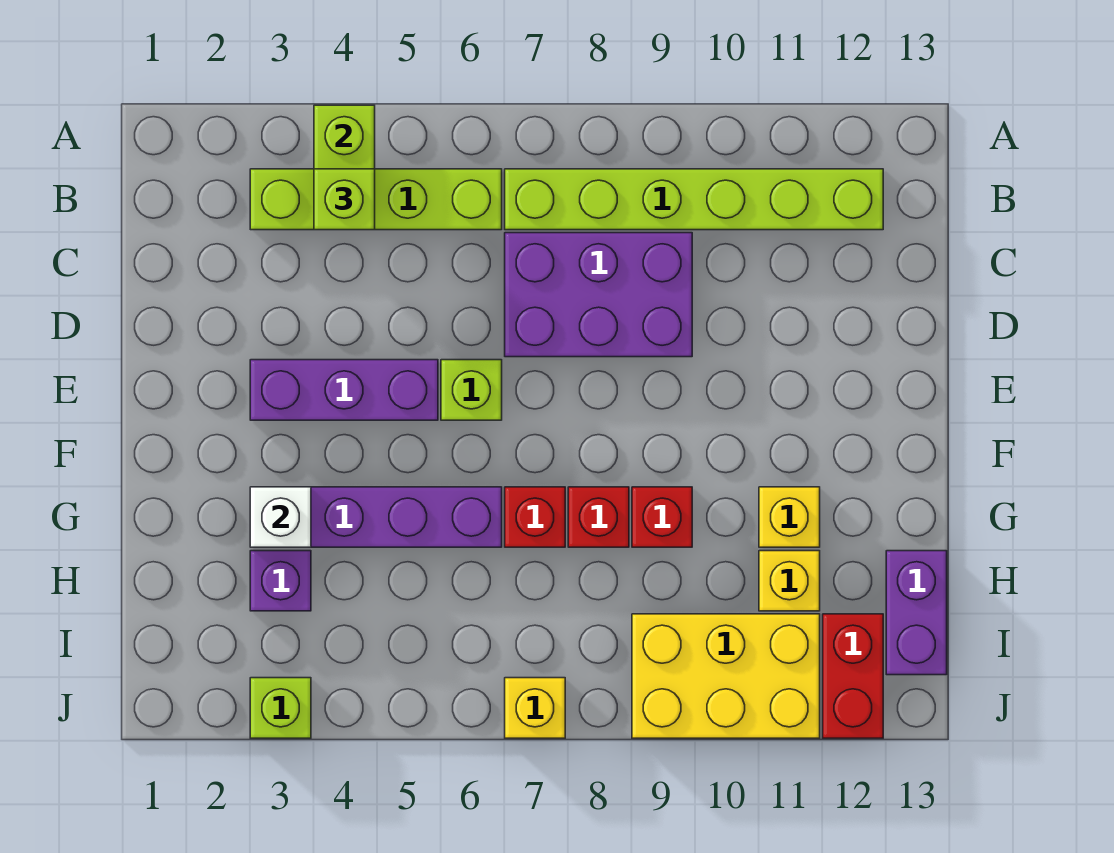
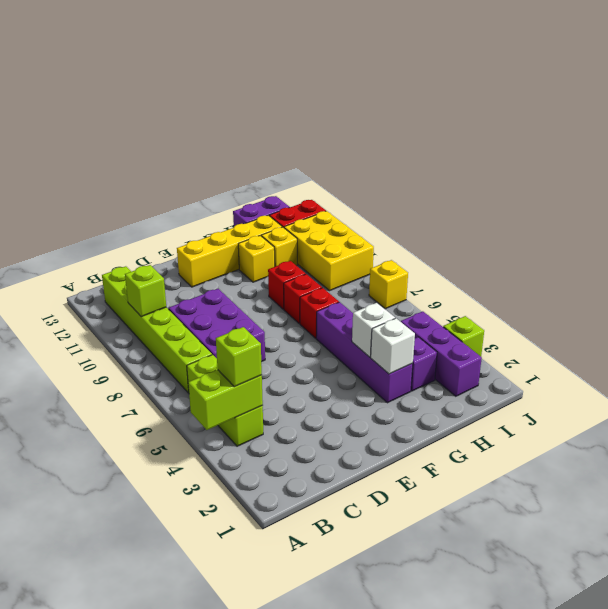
lime brick B3:B6 level 1 -> lime brick B4:B6 level 1
purple brick E3:E5 level 1 -> purple brick I2:I4 level 1
lime brick E6 level 1 -> lime brick B10 level 2
none -> yellow brick E12:H12 level 1
none -> white brick G4 level 2

